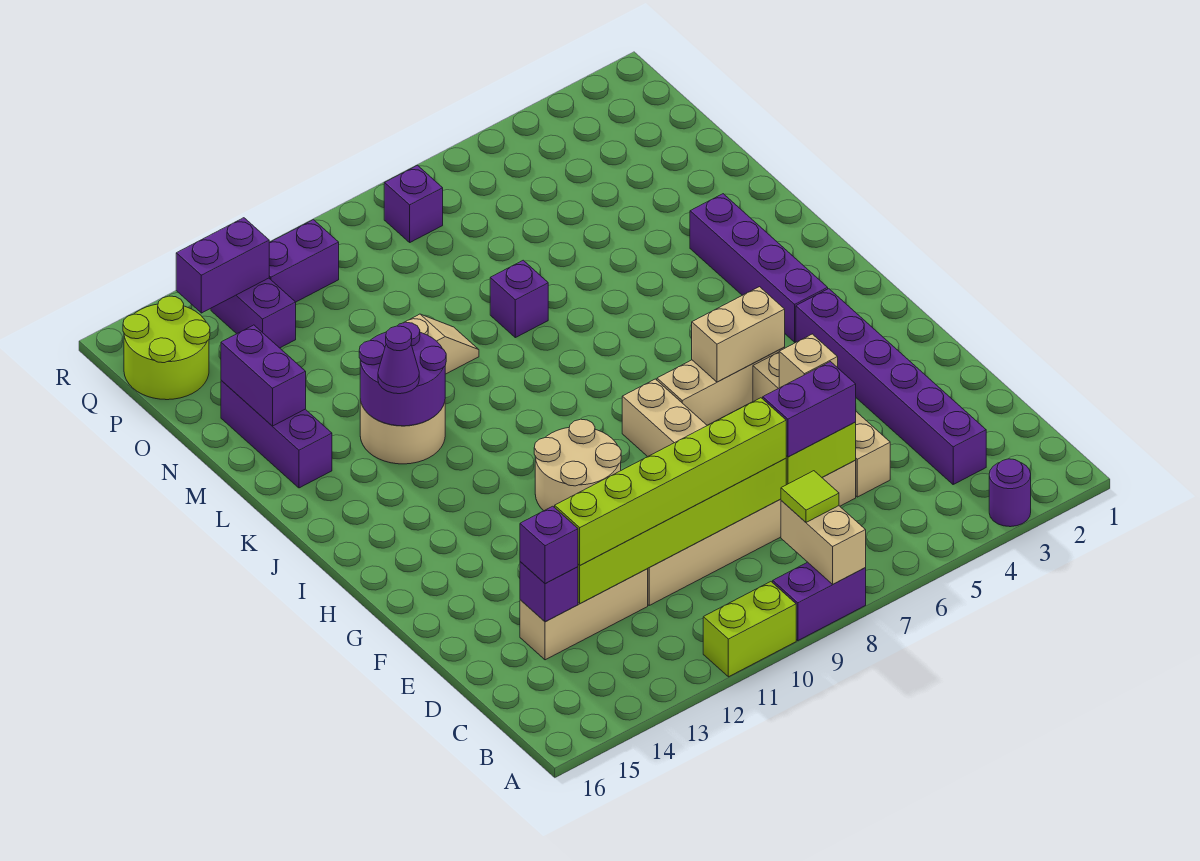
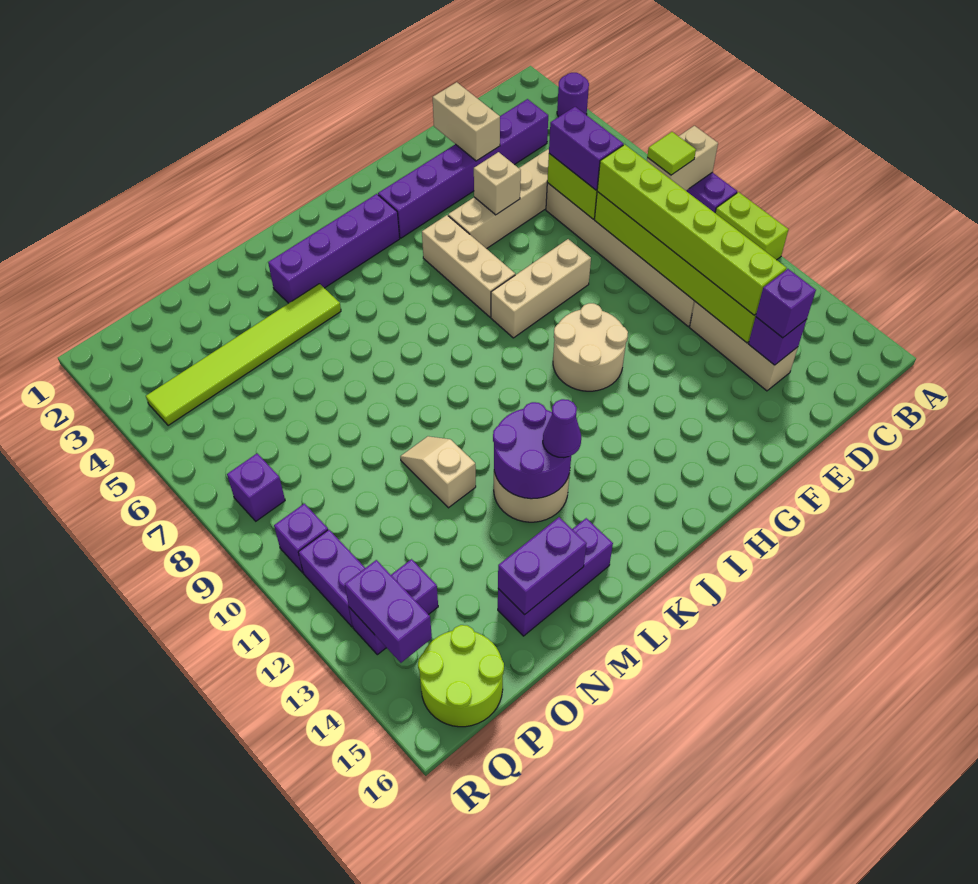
tan brick H5:H6 level 2 -> tan brick E2:E3 level 2
none -> lime tile L4:Q4 level 1
purple brick M8 level 1 -> purple brick Q10 level 1

